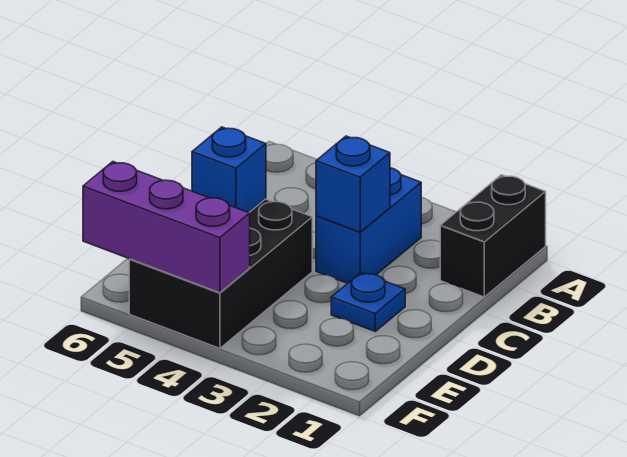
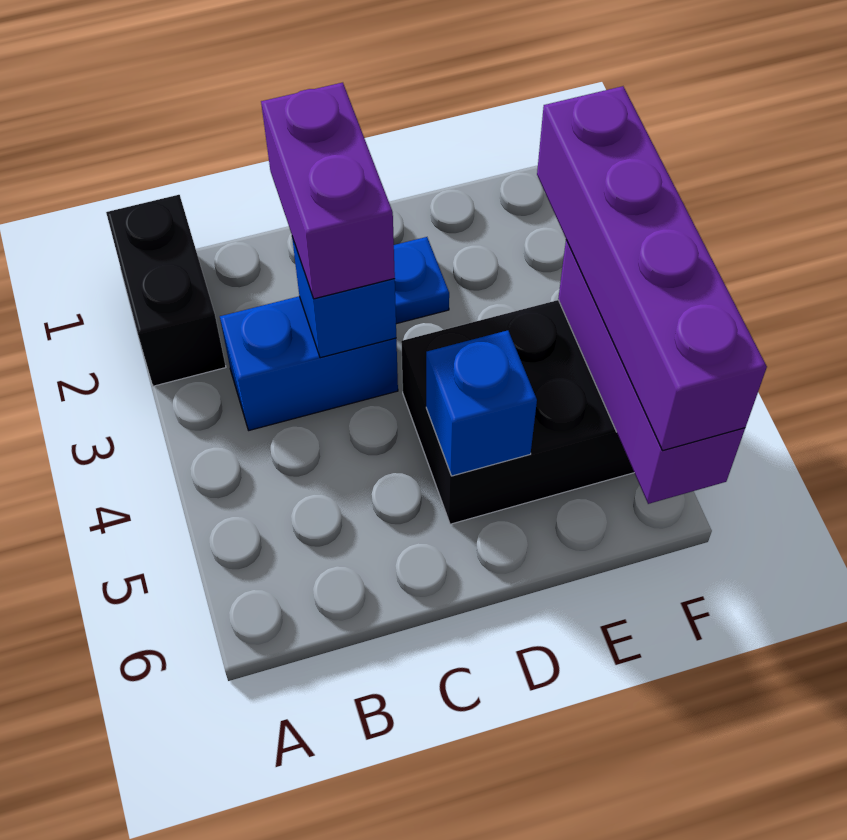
black brick A1:B1 level 1 -> black brick A1:A2 level 1
none -> purple brick C2:C3 level 3
none -> purple brick F3:F6 level 3

